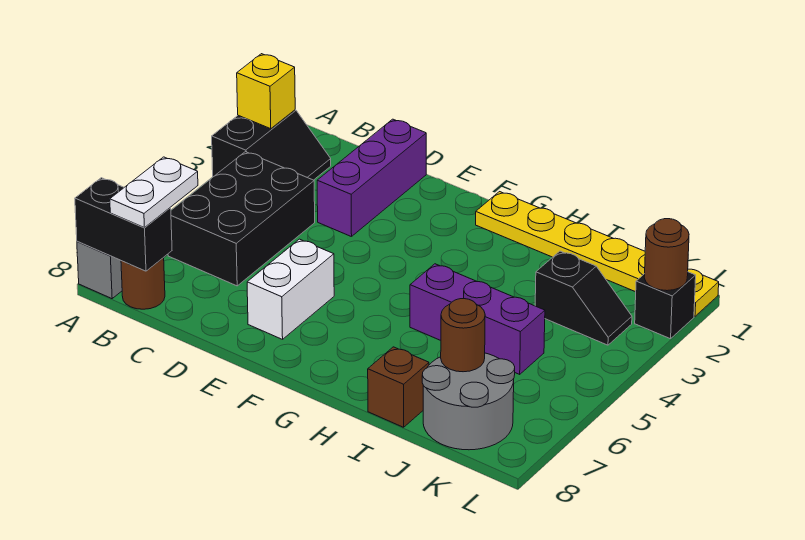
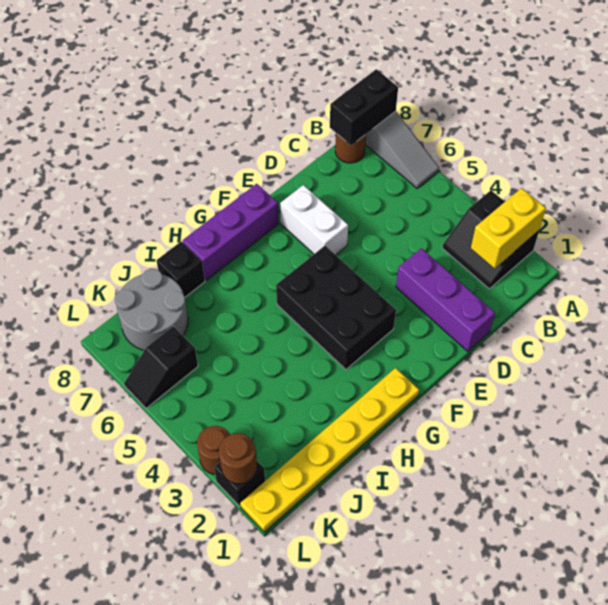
yellow brick A2 level 2 -> yellow brick A2:B2 level 2
black brick B4:C6 level 1 -> black brick F3:G5 level 1
white plate B7:B8 level 3 -> none
purple brick H5:J5 level 1 -> purple brick F8:H8 level 1
brown brick I8 level 1 -> black brick I8 level 1
black slope J3:K3 level 1 top J -> black slope K6:L6 level 1 top K
brown round brick J7 level 2 -> brown round brick L3 level 1

